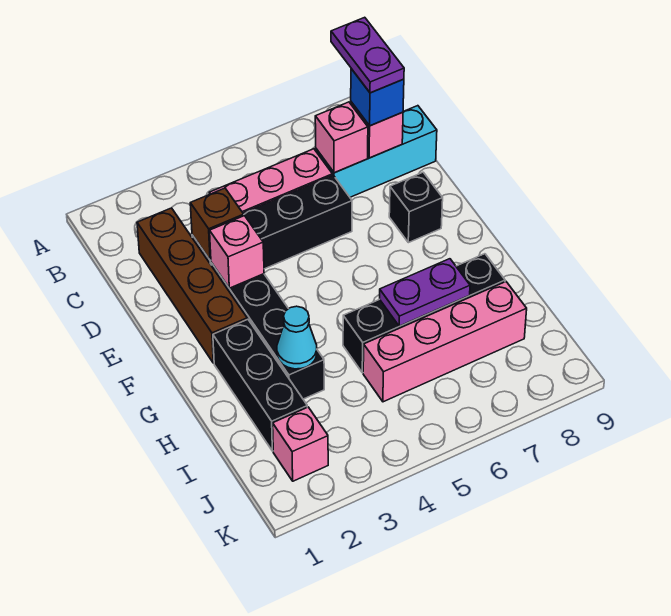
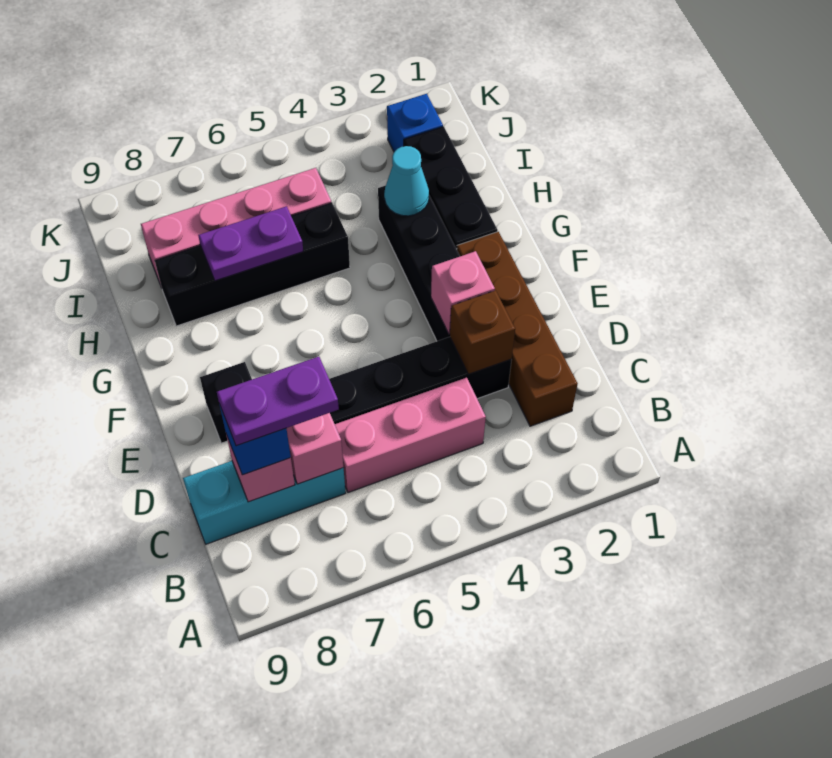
purple plate B8:C8 level 4 -> purple plate C7:C8 level 4
pink brick J2 level 1 -> blue brick J2 level 1

